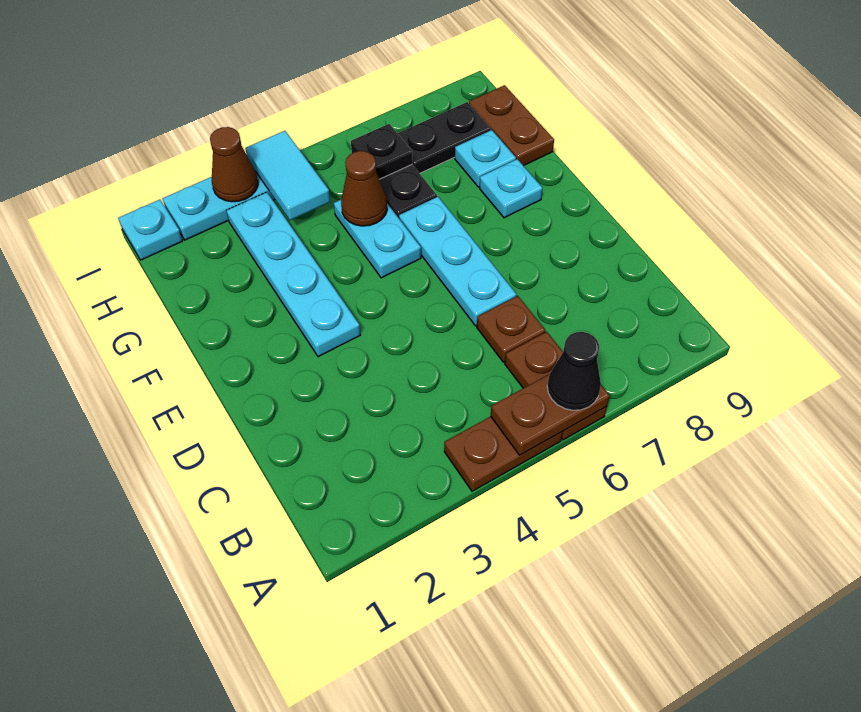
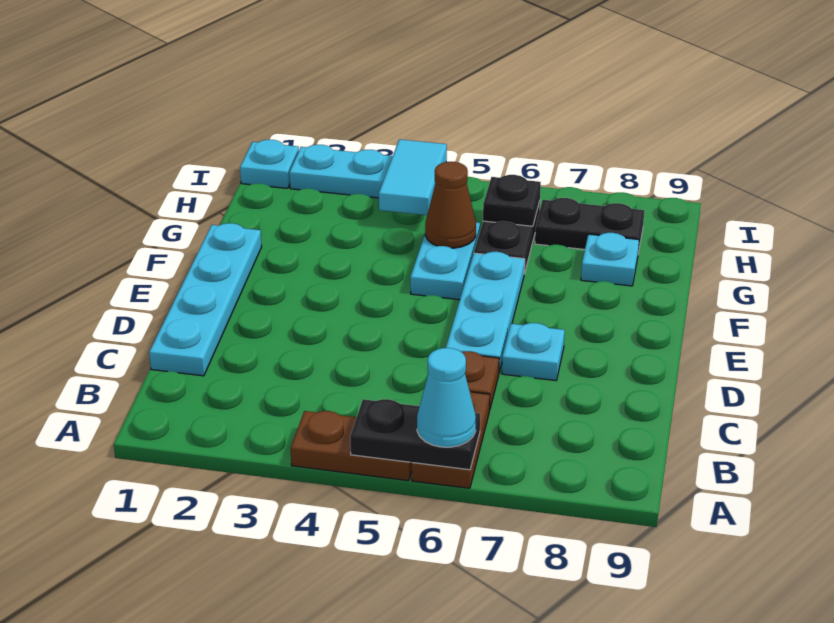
brown plate A5:A6 level 2 -> black plate A5:A6 level 2
black cone A6 level 3 -> cyan cone A6 level 3
cyan plate E3:H3 level 1 -> cyan plate C1:F1 level 1
cyan plate F8 level 1 -> cyan plate D7 level 1
brown plate G9:H9 level 1 -> none
brown cone I3 level 2 -> none

